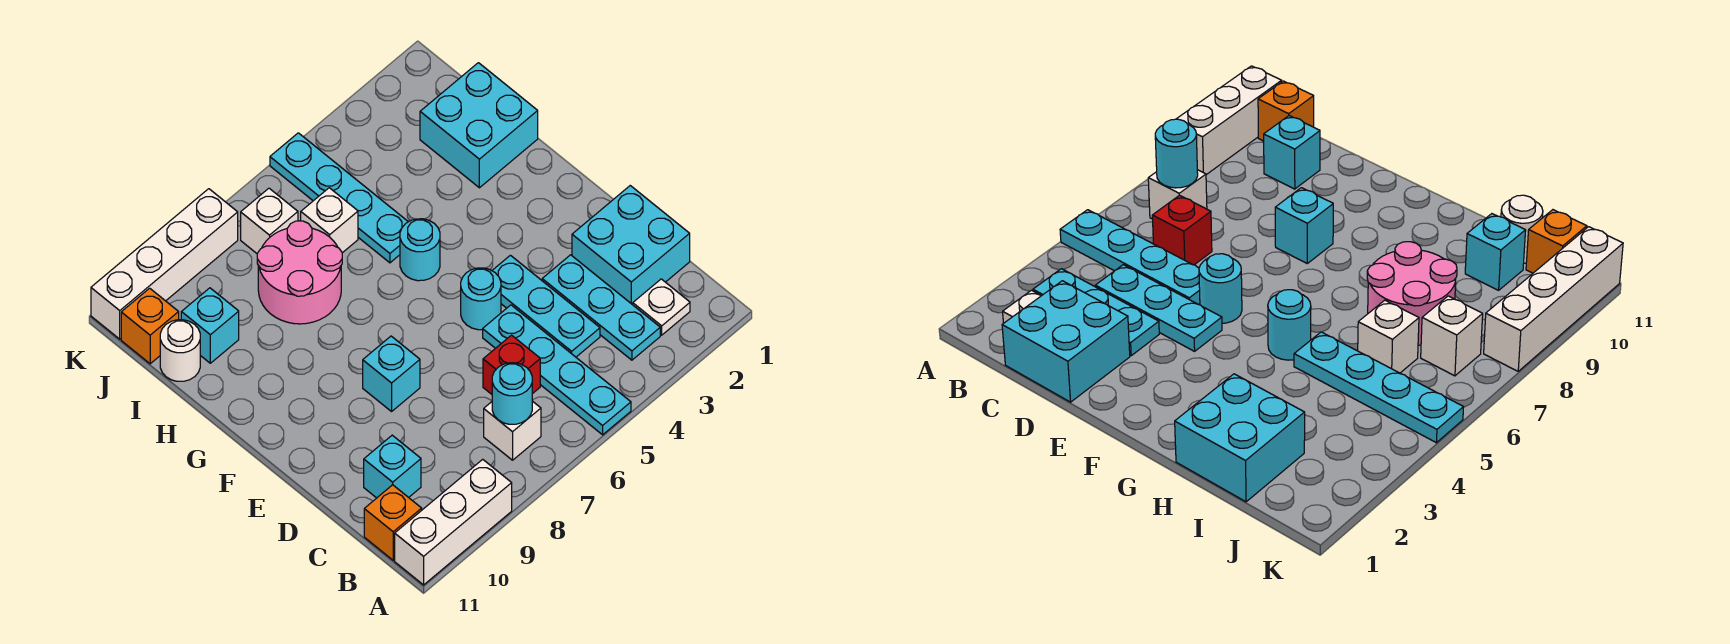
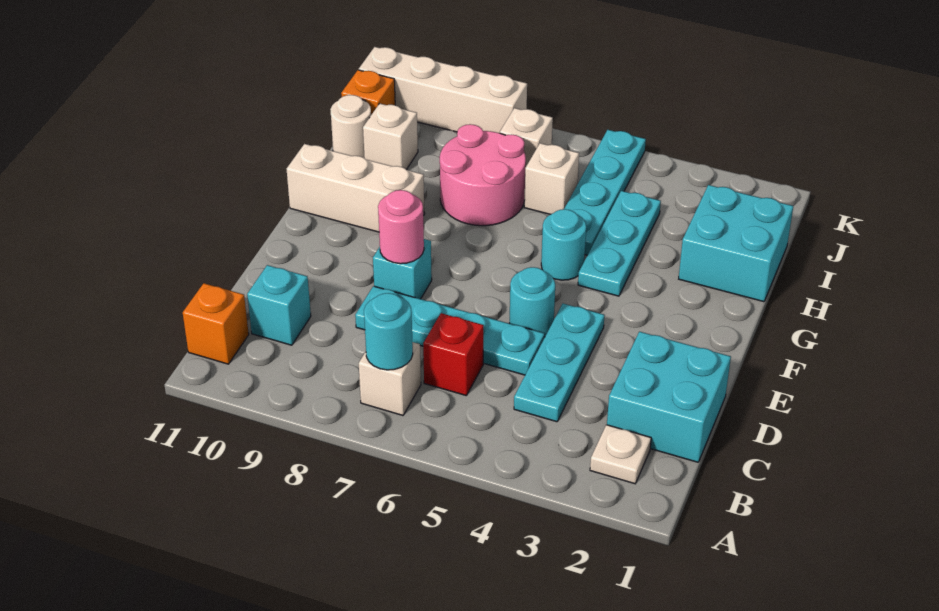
cyan plate A5:D5 level 1 -> cyan plate D5:D8 level 1
white brick A9:A11 level 1 -> white brick G9:G11 level 1
cyan plate B3:D3 level 1 -> cyan plate G4:I4 level 1
none -> pink round brick E8 level 2
cyan brick I10 level 1 -> white brick I10 level 1

